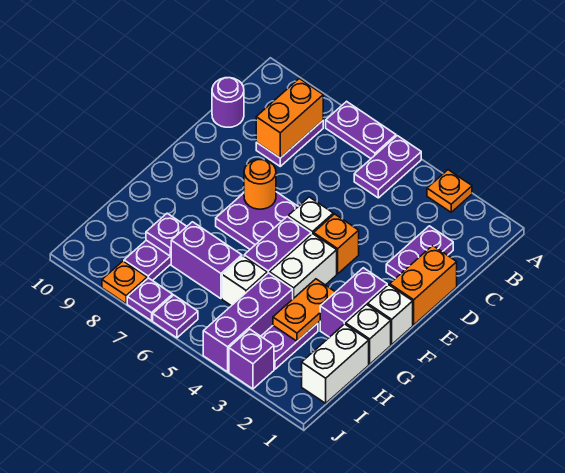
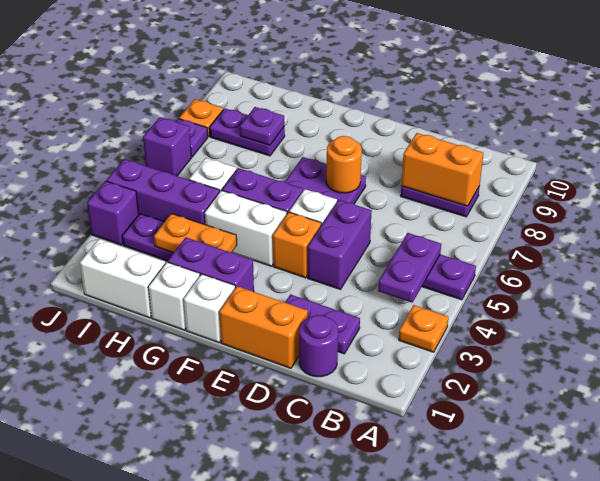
purple plate A6:A7 level 1 -> purple plate B4:B5 level 2
purple round brick C10 level 1 -> purple round brick C1 level 1
purple brick H6:H7 level 1 -> purple brick D4:D5 level 1
purple plate J6 level 1 -> purple brick J6 level 1

